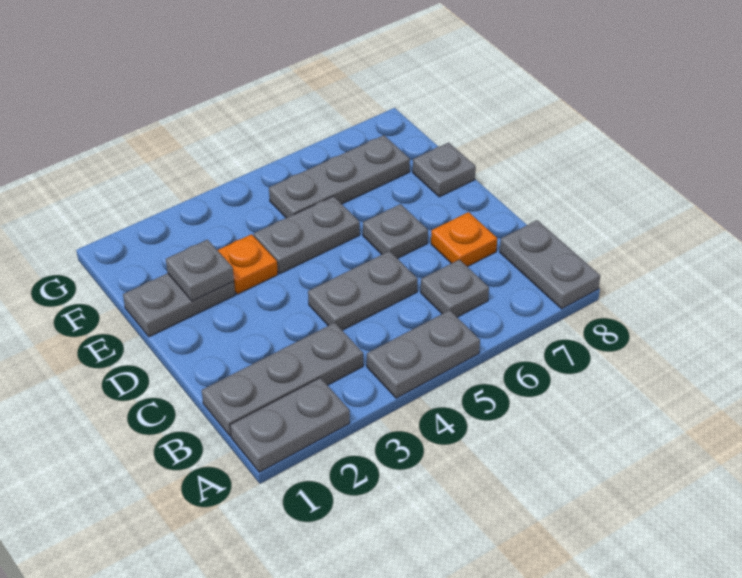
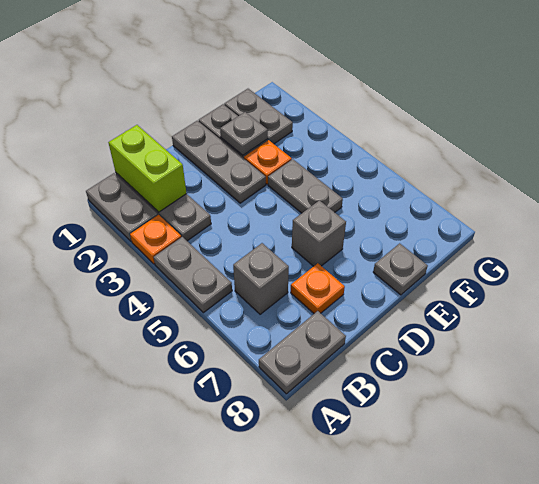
none -> orange plate A3 level 1
none -> lime brick B1:B2 level 2
grey plate B6 level 1 -> grey brick B6 level 1
grey plate C4:C5 level 1 -> grey plate F1:F2 level 1
grey plate D6 level 1 -> grey brick D6 level 1
grey plate F5:F7 level 1 -> grey plate D1:D3 level 1

